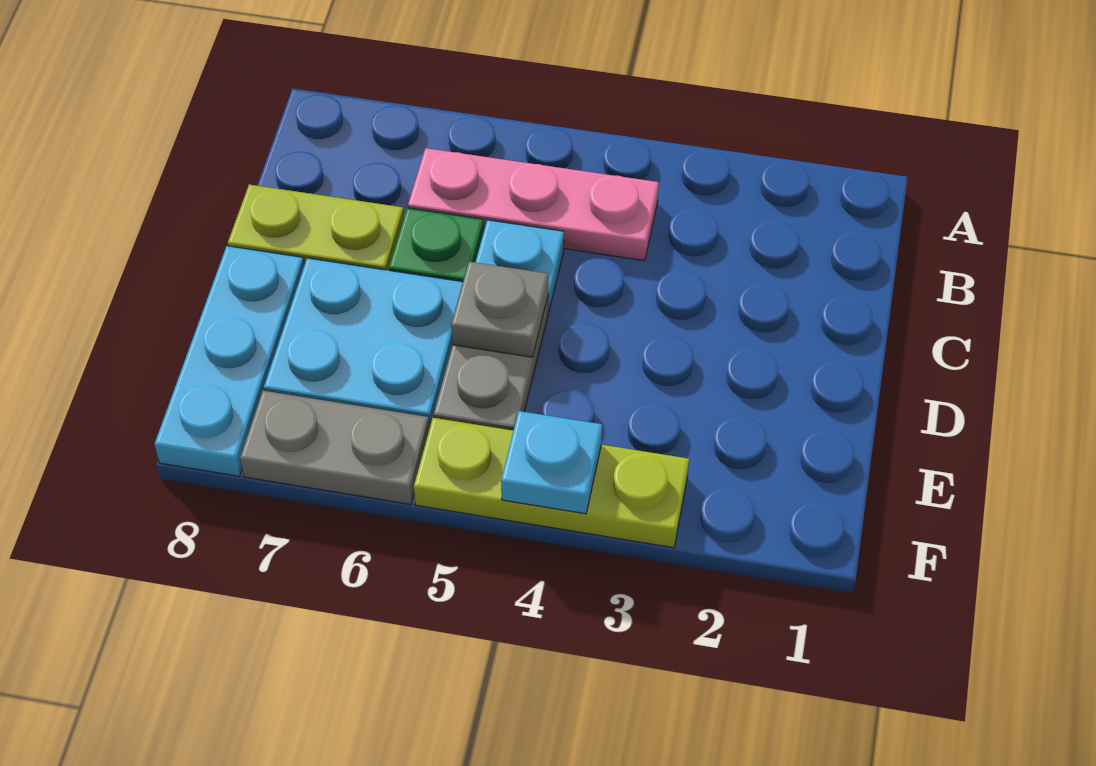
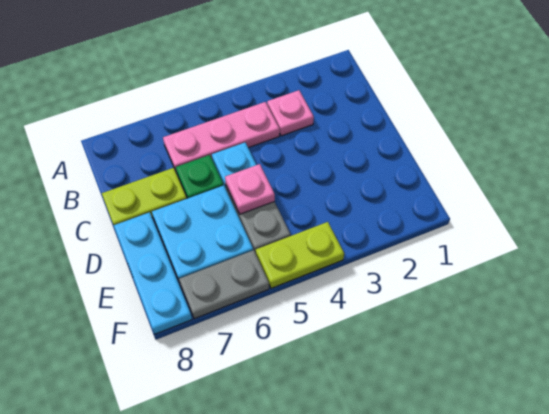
none -> pink plate B3 level 1
grey plate D5 level 2 -> pink plate D5 level 2
lime plate F3:F5 level 1 -> lime plate F4:F5 level 1
cyan plate F4 level 2 -> none

